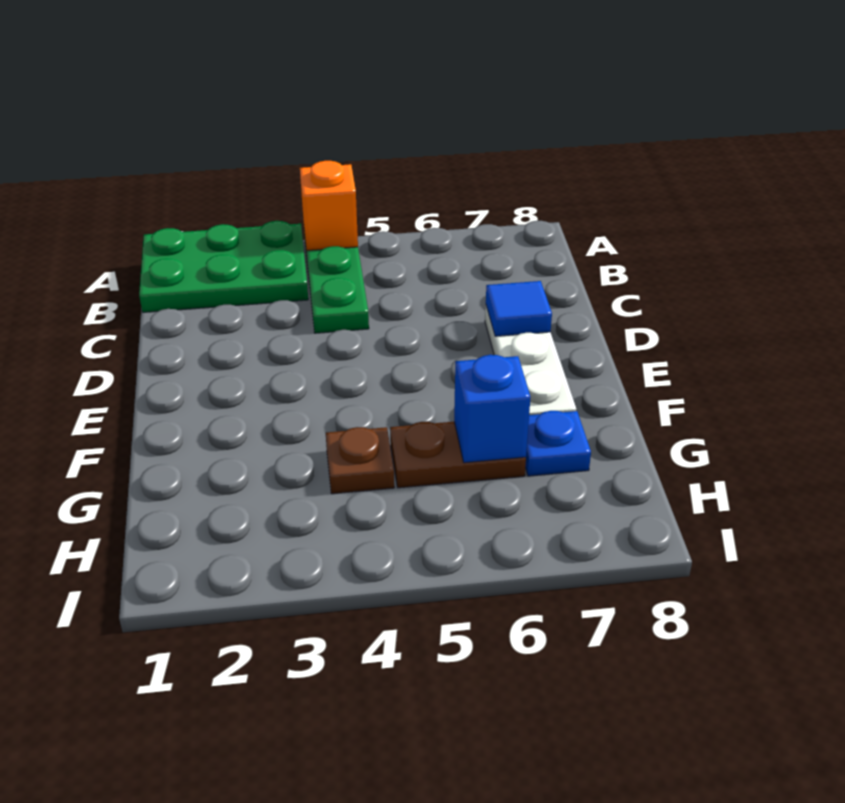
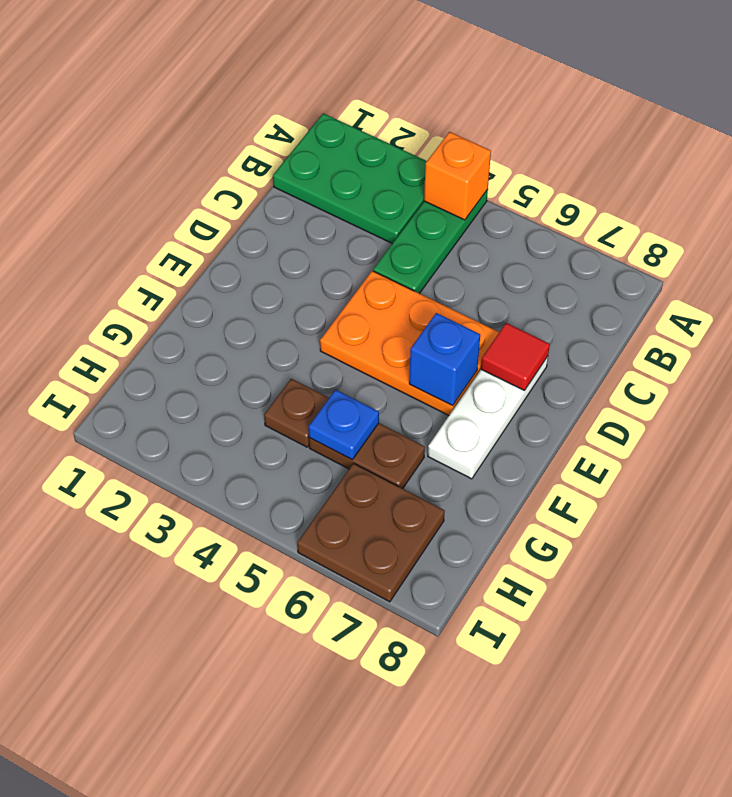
none -> orange plate D4:E6 level 1
blue tile D7 level 2 -> red tile D7 level 2
blue brick G6 level 2 -> blue brick E6 level 2
blue plate G7 level 1 -> blue plate G5 level 2
none -> brown plate H6:I7 level 1

